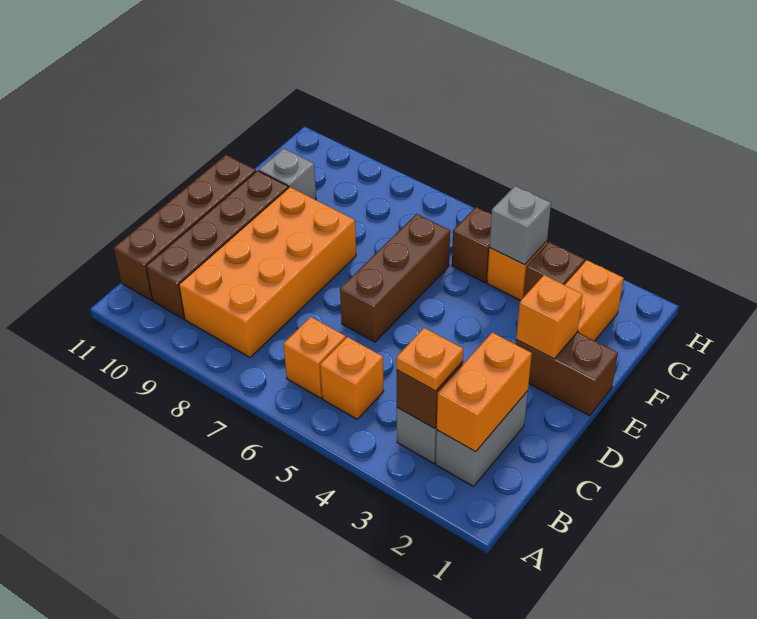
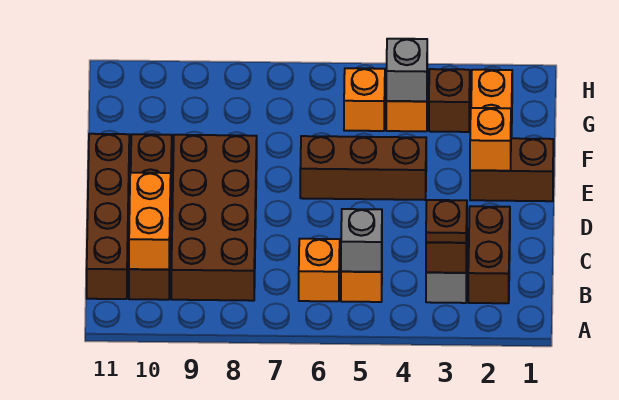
grey brick B2:C2 level 1 -> brown brick B2:C2 level 1
orange brick B2:C2 level 2 -> orange brick B10:C10 level 2
orange plate B3 level 3 -> brown plate B3 level 3
orange brick B8:E9 level 1 -> brown brick B8:E9 level 1
brown brick D6:F6 level 1 -> brown brick E4:E6 level 1
grey brick F10 level 1 -> grey brick B5 level 2
brown brick G5 level 1 -> orange brick G5 level 1

